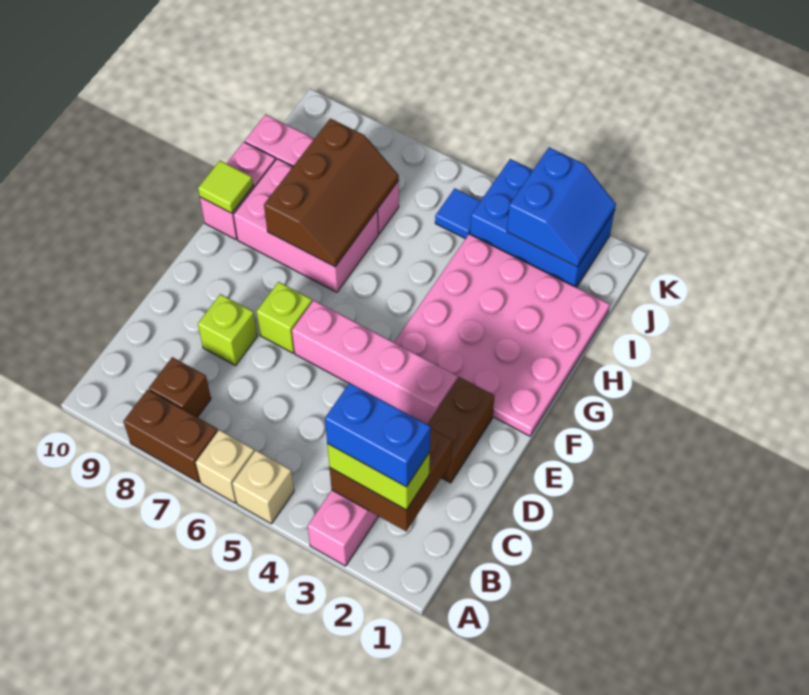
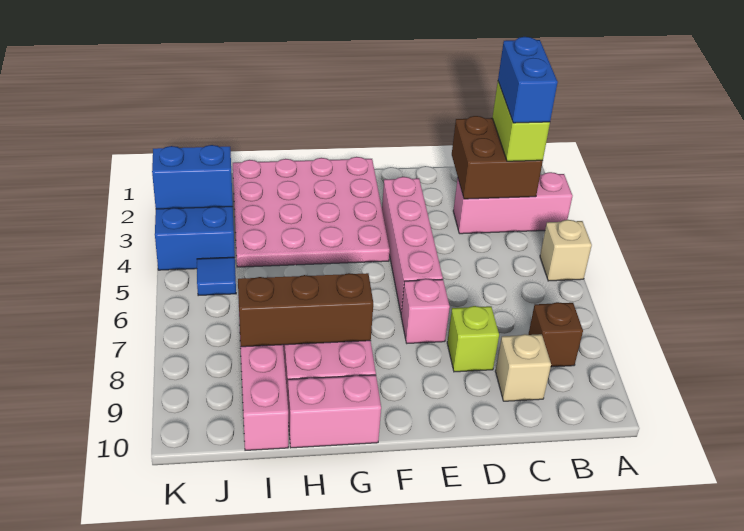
tan brick A6 level 1 -> tan brick C9 level 1
brown brick A7:A8 level 1 -> none
brown brick D2:E2 level 1 -> none
lime brick E7 level 1 -> pink brick E7 level 1
lime tile G10 level 2 -> none

